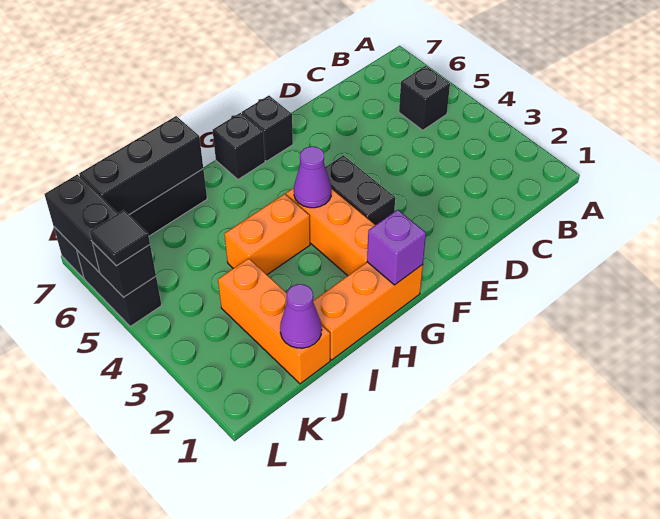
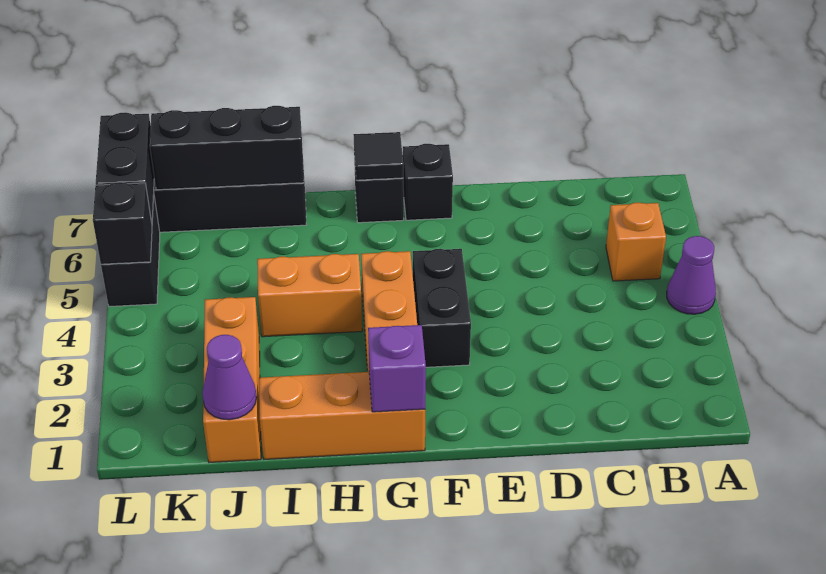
black brick B5 level 1 -> orange brick B5 level 1
purple cone G4 level 2 -> purple cone A4 level 1
black tile L5 level 3 -> black tile G7 level 2

